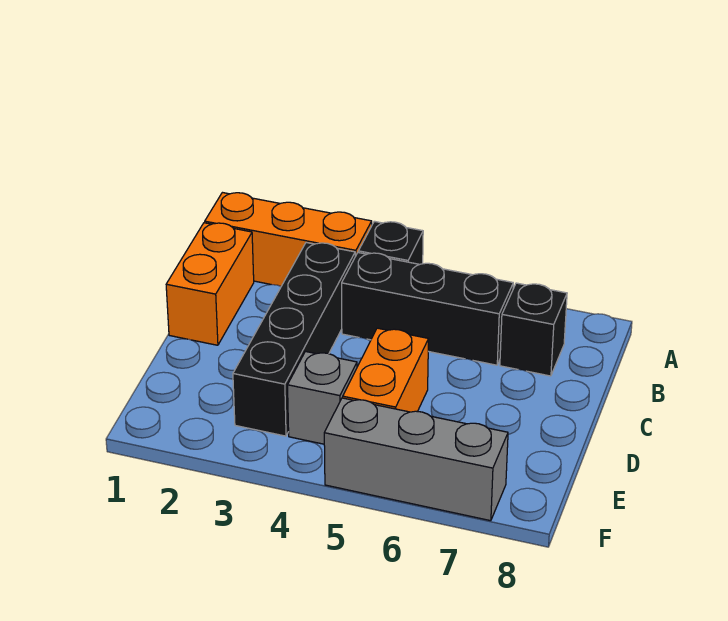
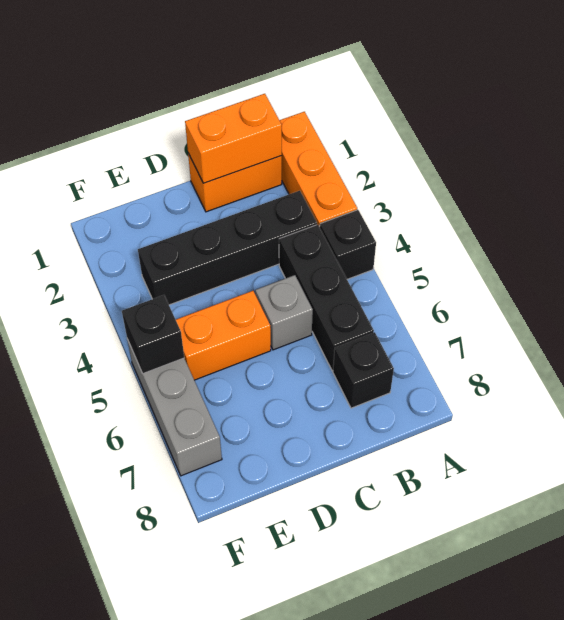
none -> orange brick B1:C1 level 2
grey brick E4 level 1 -> grey brick C5 level 1
none -> black brick F5 level 2

